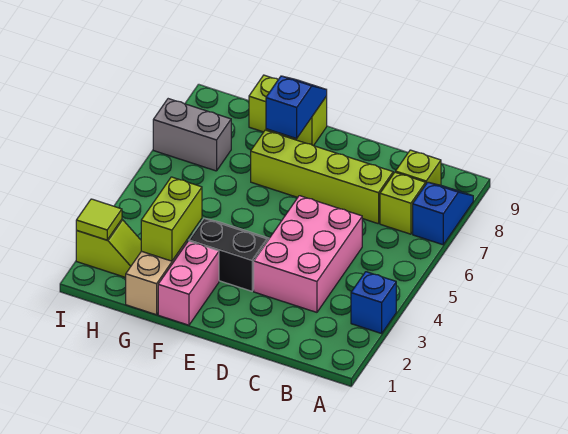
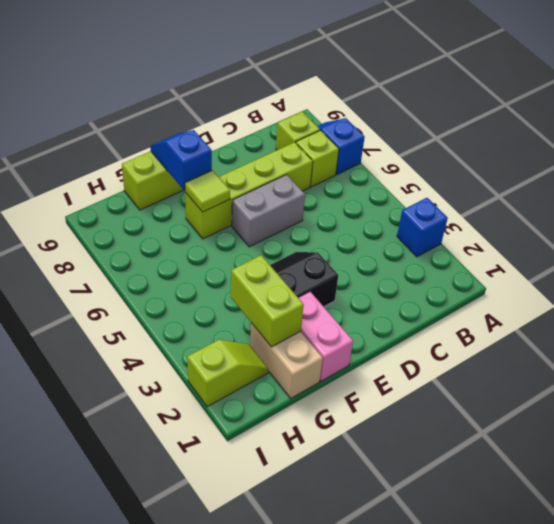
pink brick C3:D5 level 1 -> none
grey brick H7:I7 level 1 -> grey brick D6:E6 level 1
lime tile I2 level 2 -> lime tile F7 level 2

